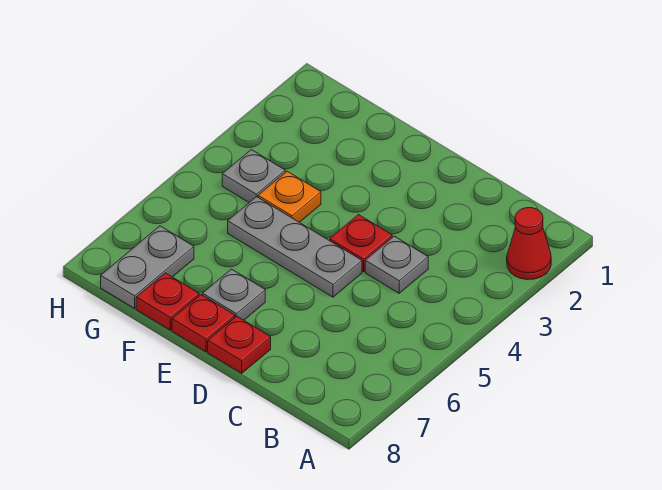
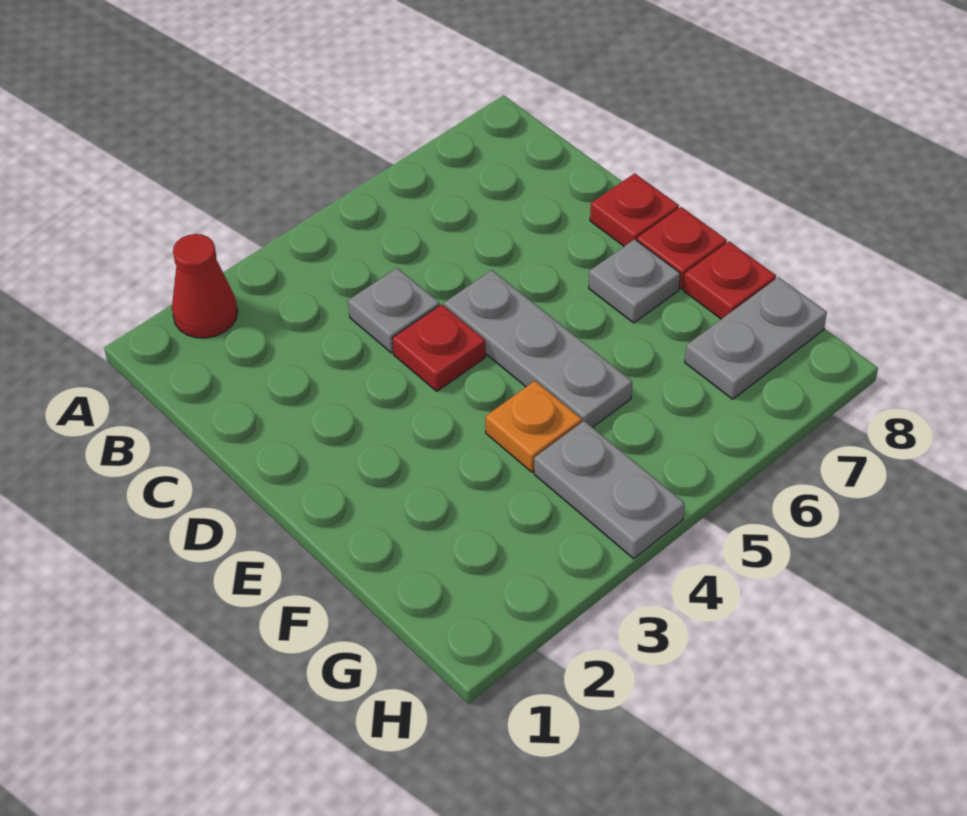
grey plate G4 level 1 -> grey plate G4:H4 level 1

